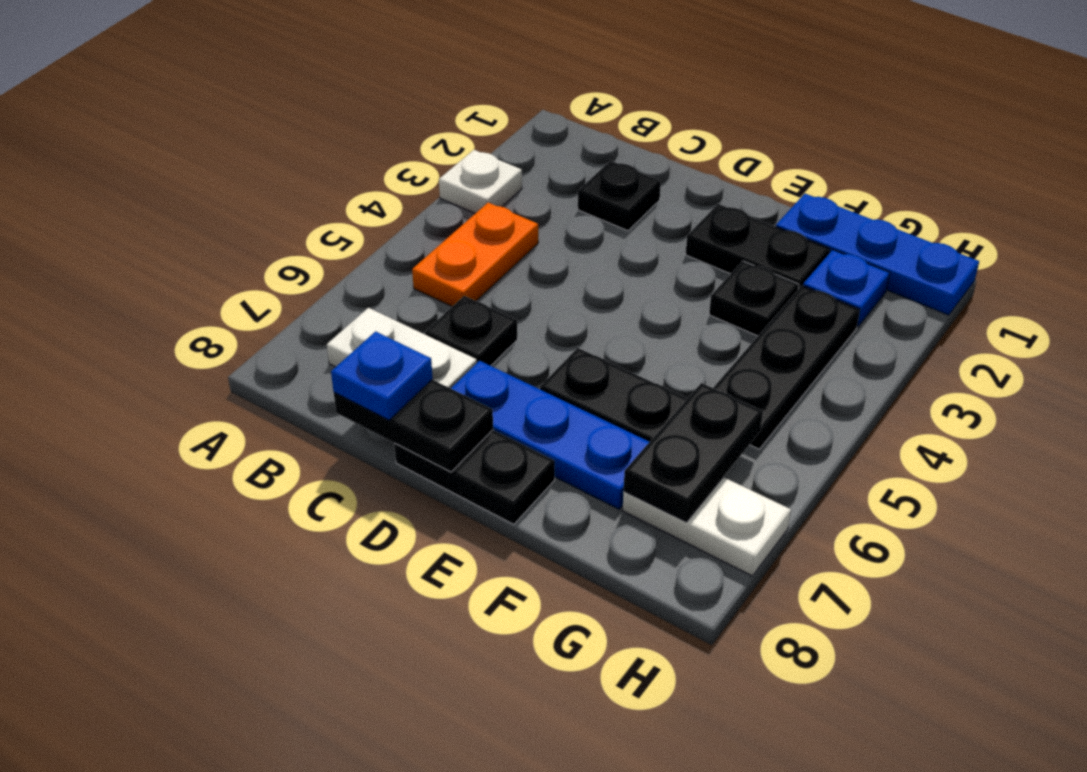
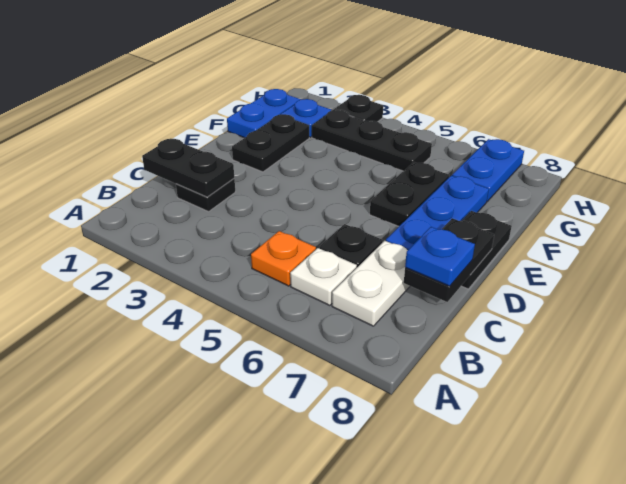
white plate A3 level 1 -> white plate B6 level 1
orange plate B4:B5 level 1 -> orange plate B5 level 1
blue plate F1:H1 level 1 -> blue plate F1:G1 level 1
black plate F3 level 1 -> black plate H3 level 1
black plate G6:G7 level 2 -> black plate C1:C2 level 2
white plate G7:H7 level 1 -> blue plate G7:H7 level 1

